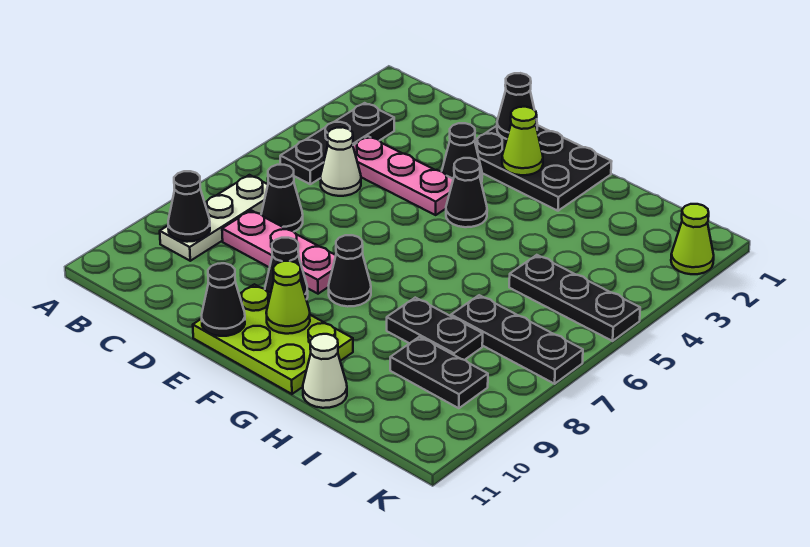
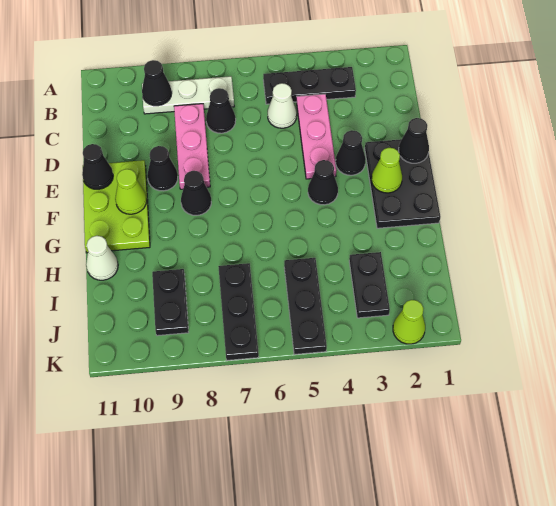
black plate H8:I8 level 1 -> black plate I3:J3 level 1

